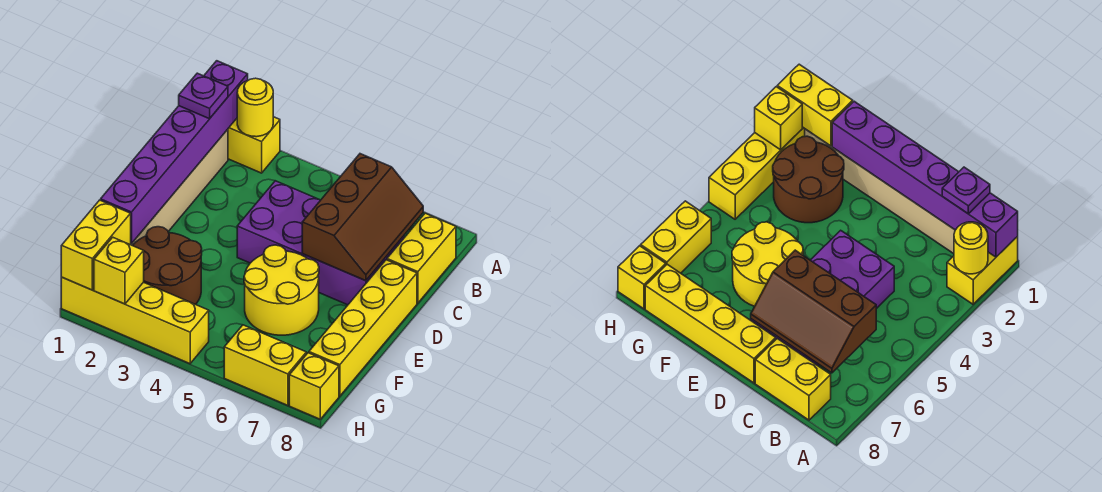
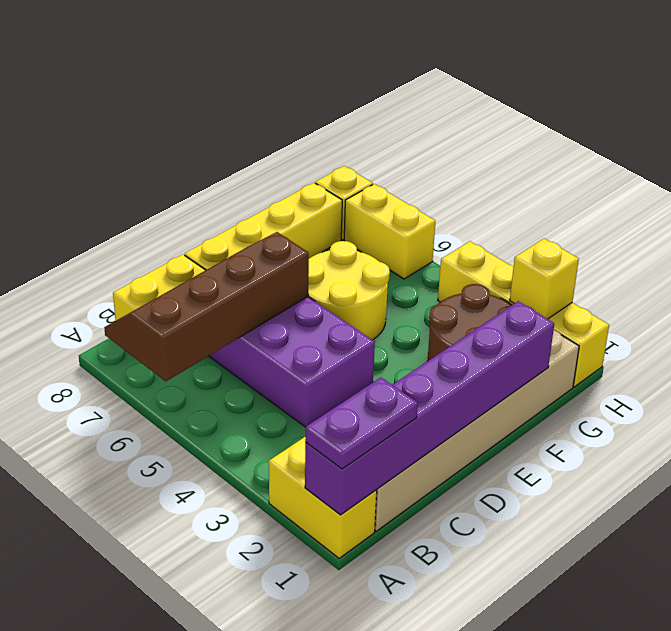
yellow round brick A2 level 2 -> none
purple plate B1 level 3 -> purple plate A1:B1 level 3
brown slope B6:D7 level 2 top 6 -> brown slope A6:D7 level 2 top 6
yellow brick G1:H1 level 2 -> none

